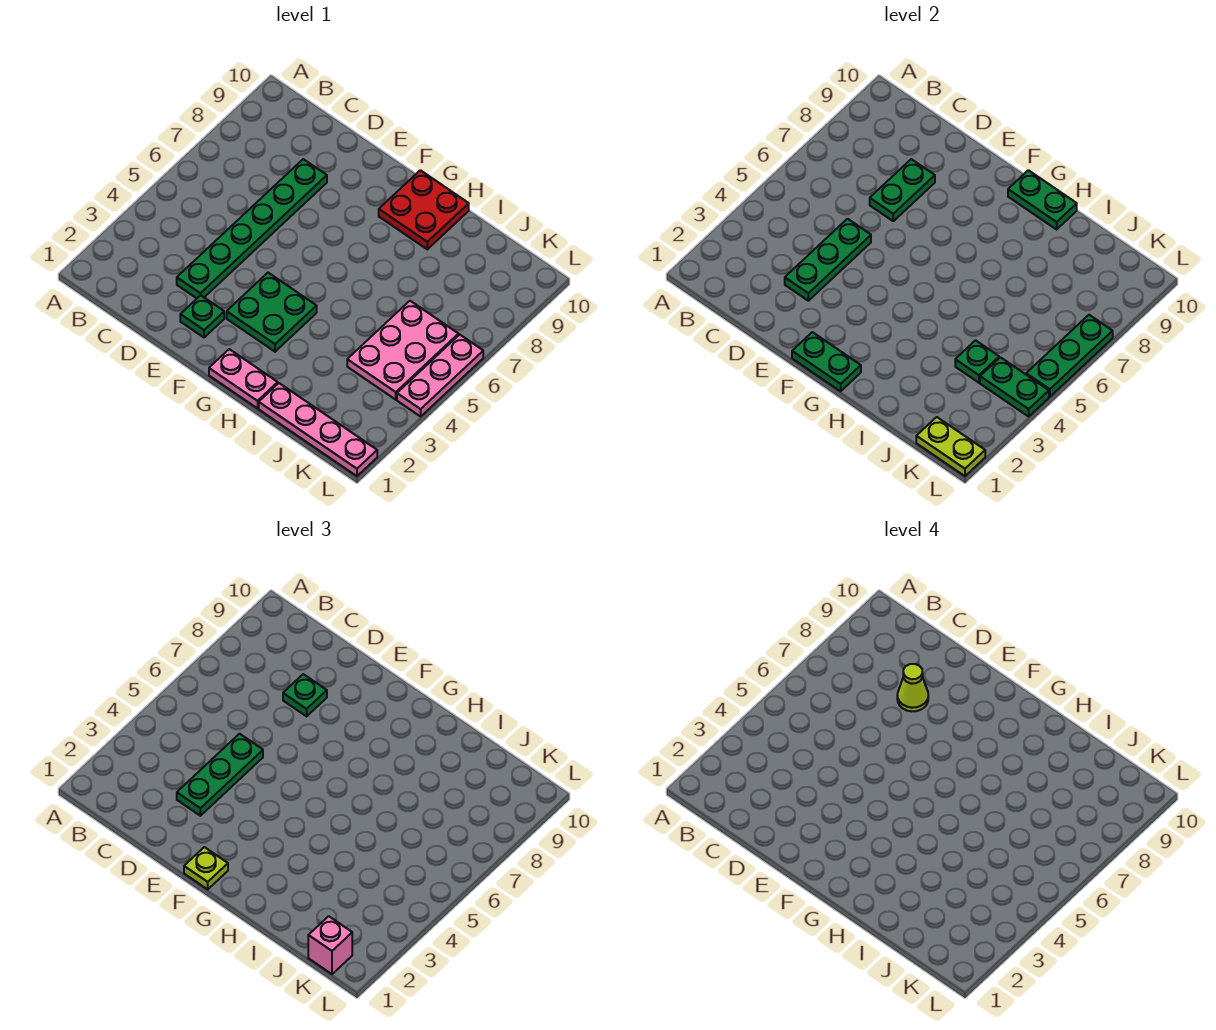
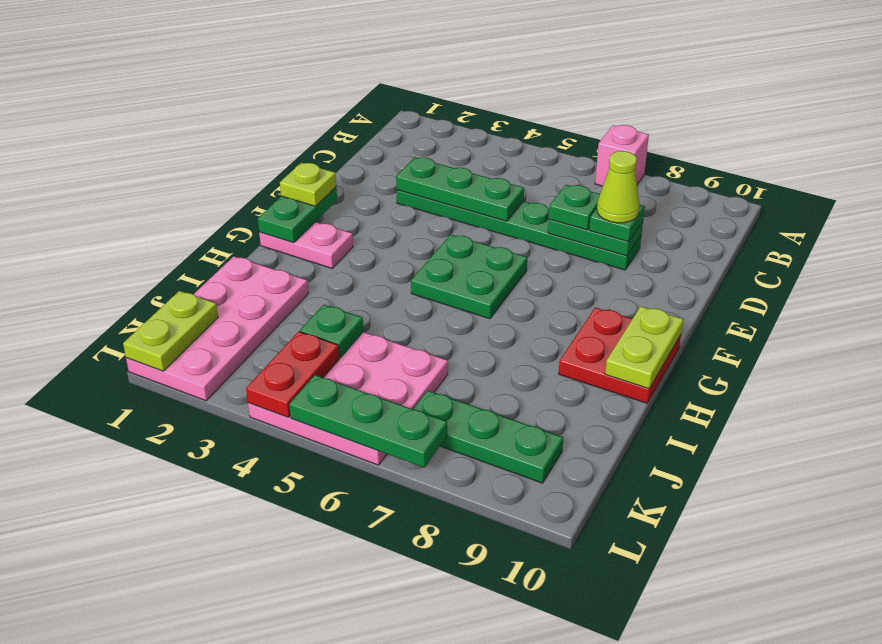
green plate D3:D5 level 3 -> green plate K7:K9 level 1
green plate E2 level 1 -> green plate D7 level 3
green plate F3:G4 level 1 -> green plate F5:G6 level 1
pink plate G1:H1 level 1 -> pink plate G1:G2 level 1
green plate G10:H10 level 2 -> lime plate G10:H10 level 2
pink plate I1:L1 level 1 -> pink plate I1:L2 level 1
pink brick K1 level 3 -> pink brick A7 level 1
green plate K4:L4 level 2 -> red plate K4:L4 level 2

